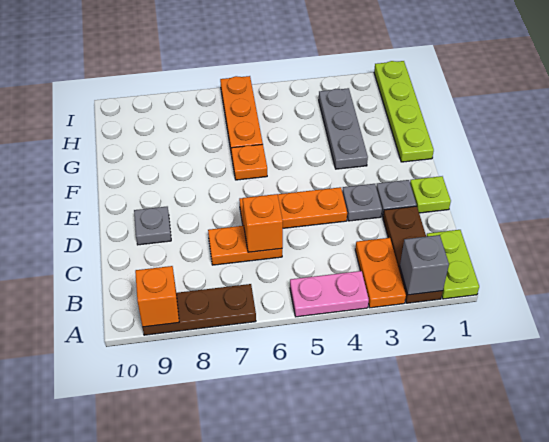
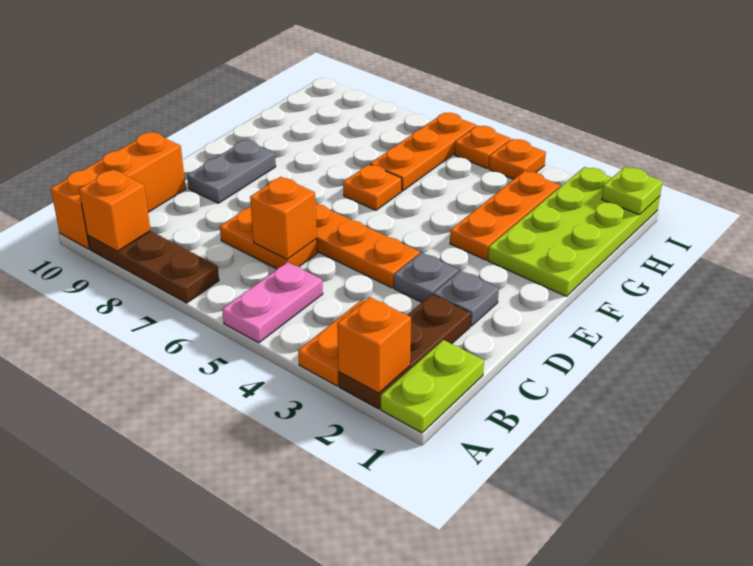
grey brick A2 level 2 -> orange brick A2 level 2
pink plate A4:A5 level 1 -> pink plate A5:B5 level 1
none -> orange brick A10:C10 level 1
lime plate D1 level 1 -> lime plate I1 level 2
grey plate D9 level 1 -> grey plate D9:E9 level 1
lime plate F1:I1 level 1 -> lime plate F1:I2 level 1
grey plate F3:H3 level 1 -> orange plate F3:H3 level 1
none -> orange plate I4 level 1
none -> orange plate I5 level 1

